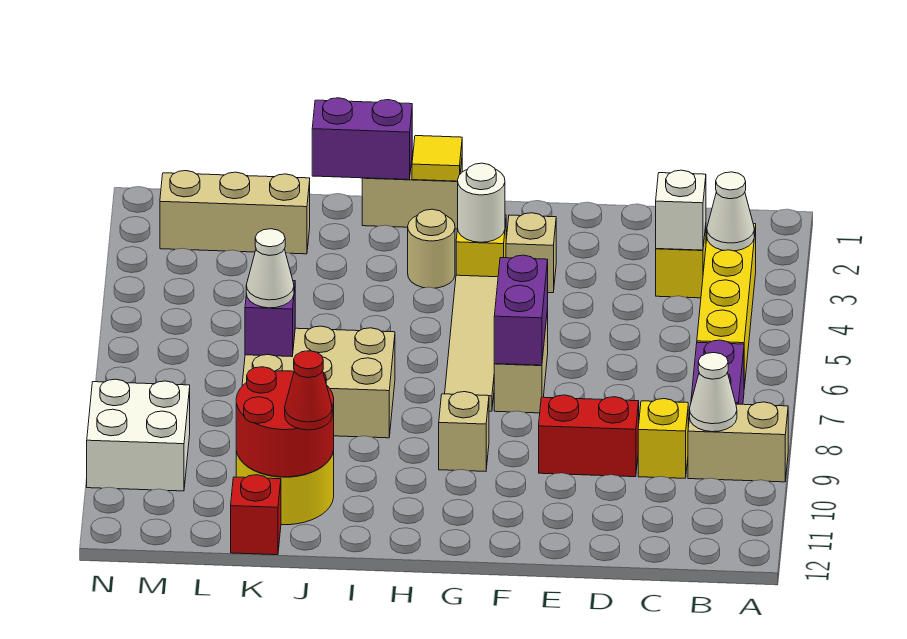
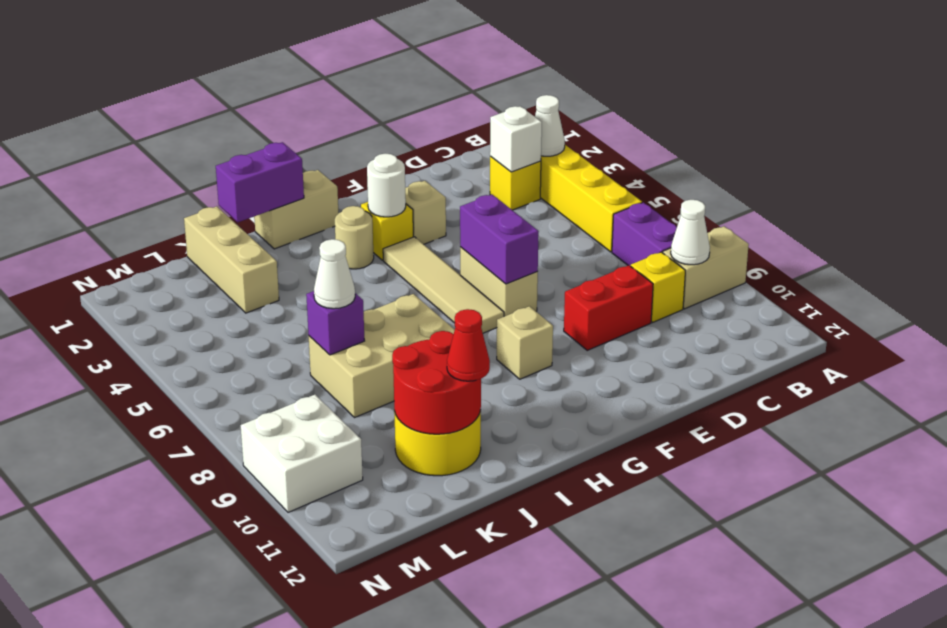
yellow tile H1 level 2 -> none
tan brick K2:M2 level 1 -> tan brick K1:K3 level 1
red brick K12 level 1 -> none

